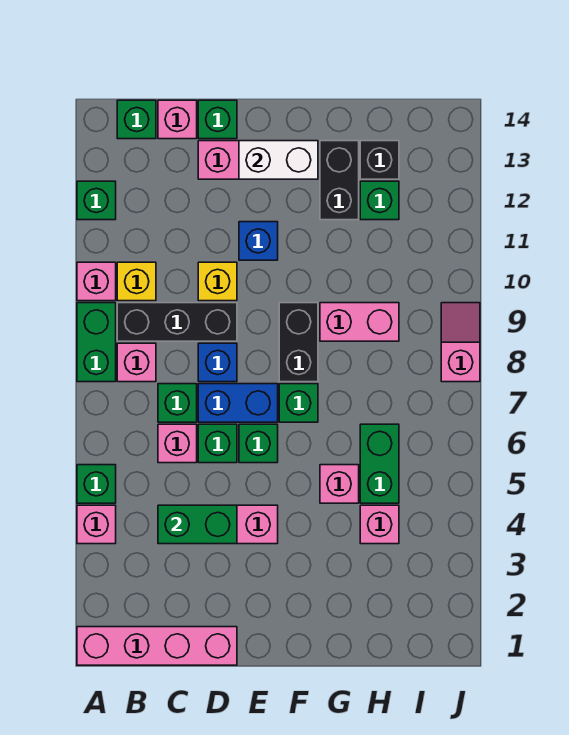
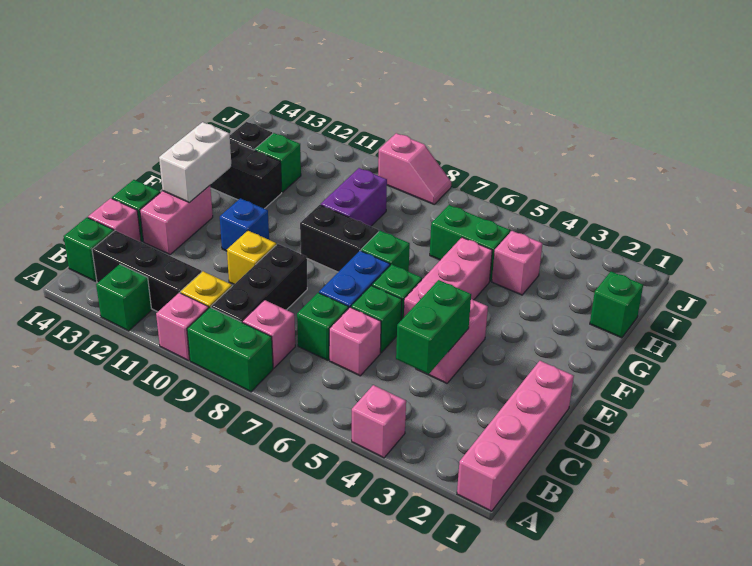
green brick A5 level 1 -> green brick H1 level 1
none -> black brick B11:B13 level 1
blue brick D8 level 1 -> none
pink brick G5 level 1 -> pink brick E5:G5 level 1
pink brick G9:H9 level 1 -> purple brick G9:H9 level 1
pink slope J8:J9 level 1 top 8 -> pink slope J8:J9 level 1 top 9

